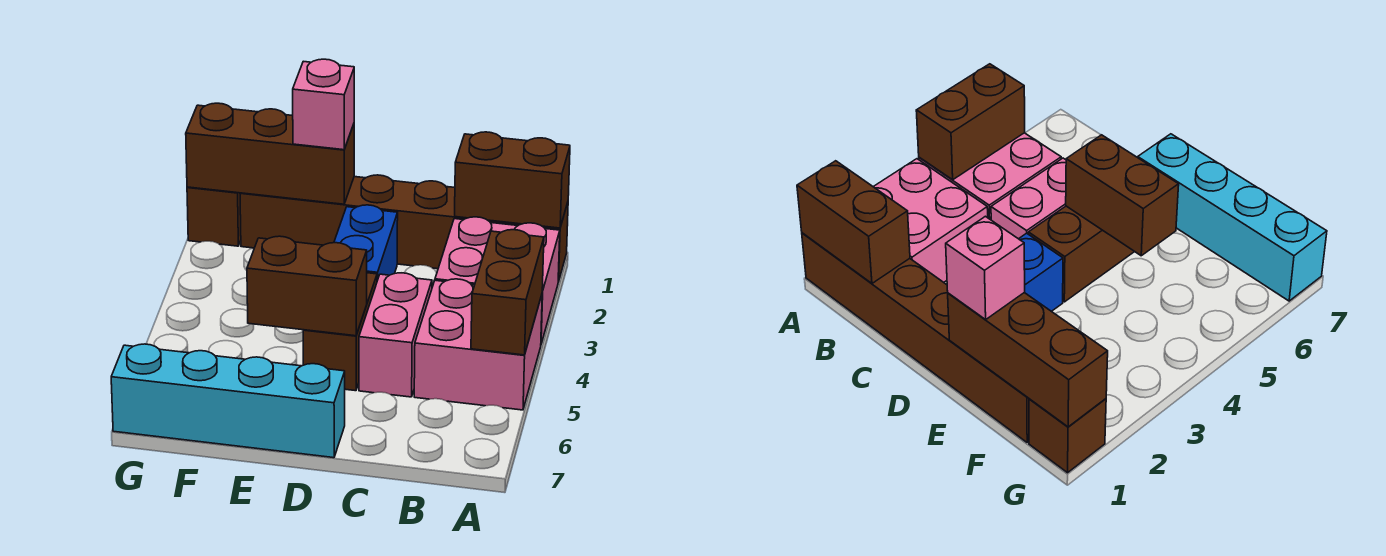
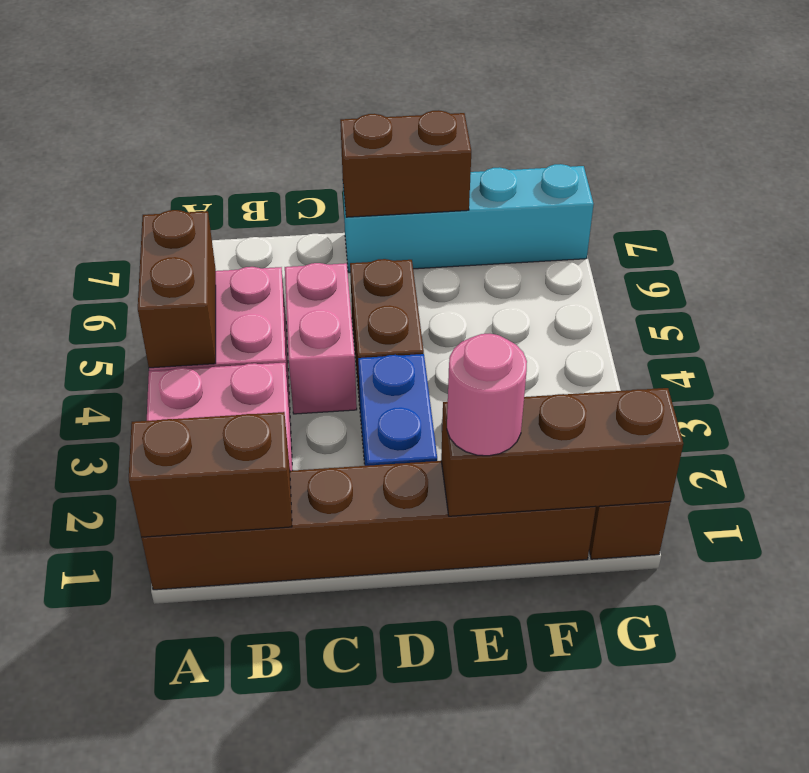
brown brick D5:E5 level 2 -> brown brick D7:E7 level 2
pink brick E1 level 3 -> pink round brick E1 level 3

